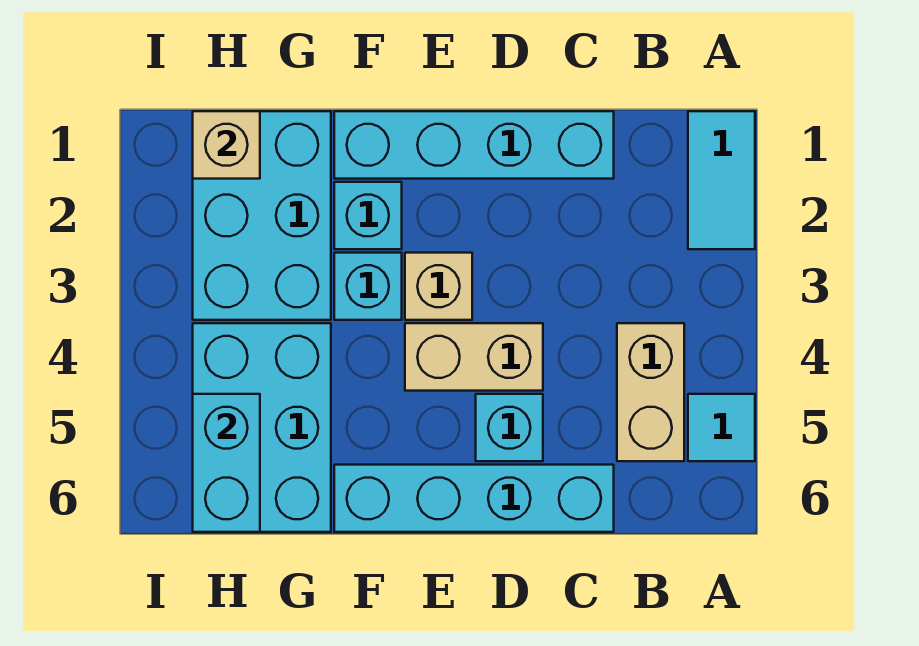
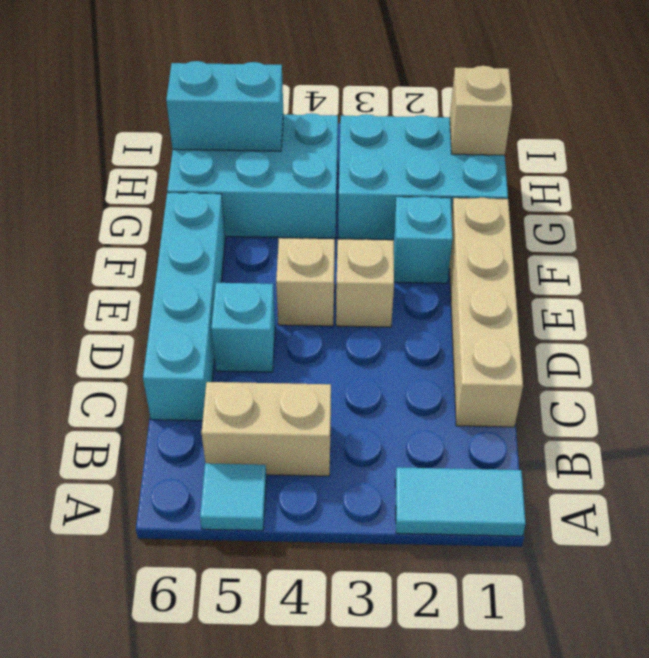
cyan brick C1:F1 level 1 -> tan brick C1:F1 level 1
tan brick D4:E4 level 1 -> tan brick E4 level 1
cyan brick F3 level 1 -> none

